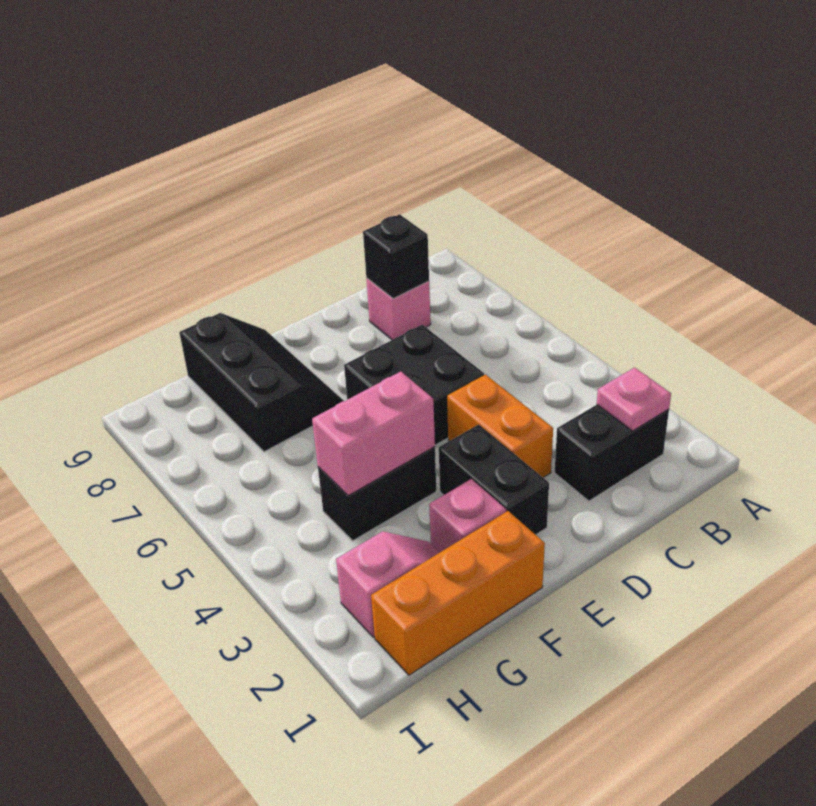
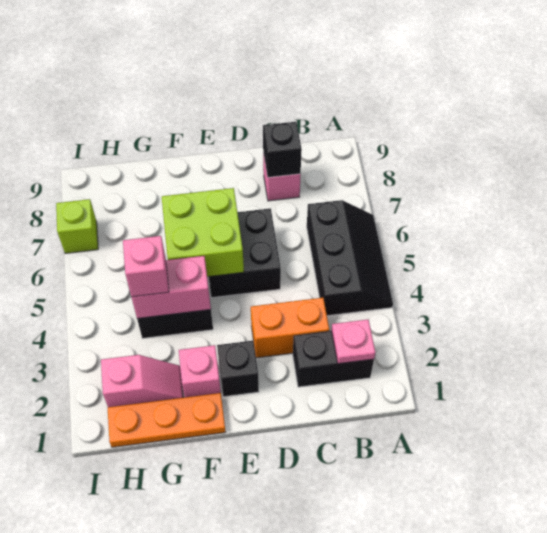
orange brick D3:D4 level 1 -> orange brick C3:D3 level 1
black brick E2:E3 level 1 -> black brick E2 level 1
none -> lime brick E5:F6 level 2
orange brick F1:H1 level 1 -> orange plate F1:H1 level 1
black slope F7:G9 level 1 top G -> black slope A4:B6 level 1 top B
none -> pink brick G4 level 3
none -> lime brick I7 level 1

